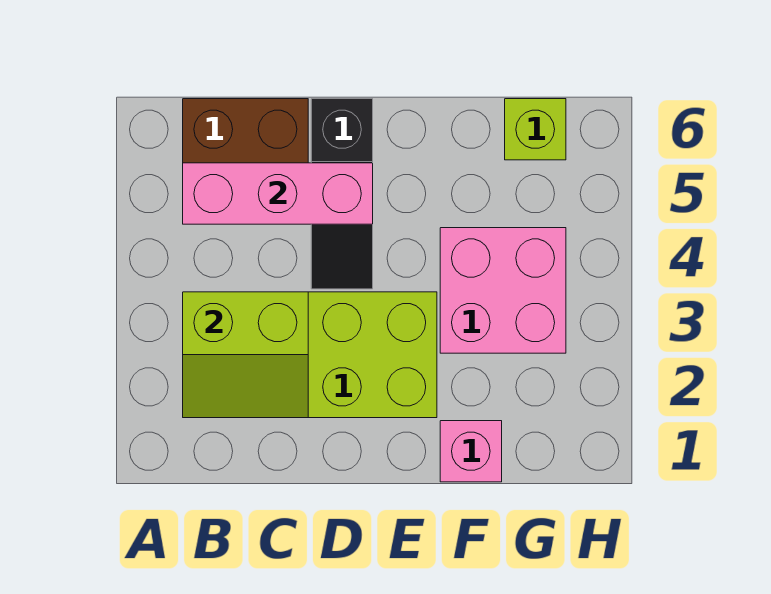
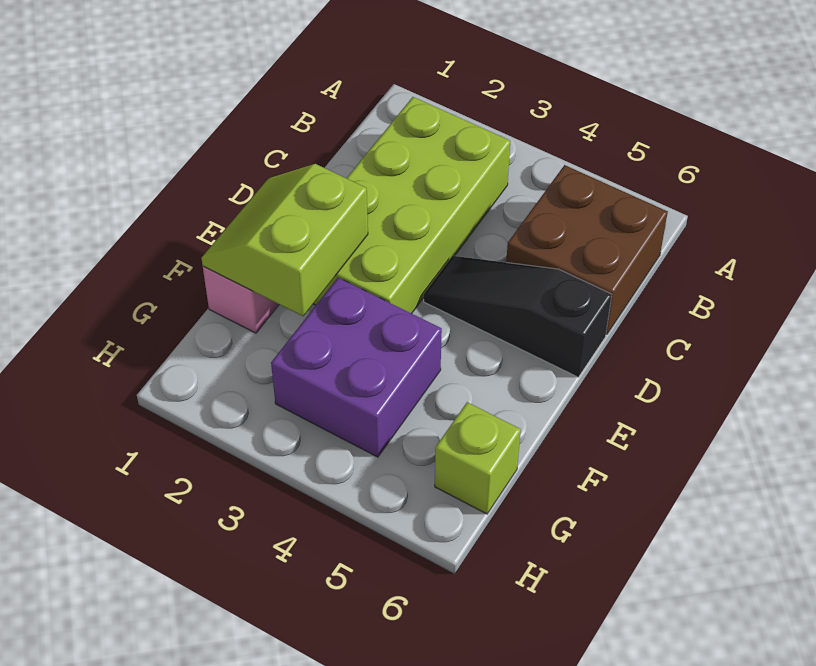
lime slope B2:C3 level 2 top 3 -> lime slope E1:F2 level 2 top 2
pink brick B5:D5 level 2 -> none
pink brick F3:G4 level 1 -> purple brick F3:G4 level 1

